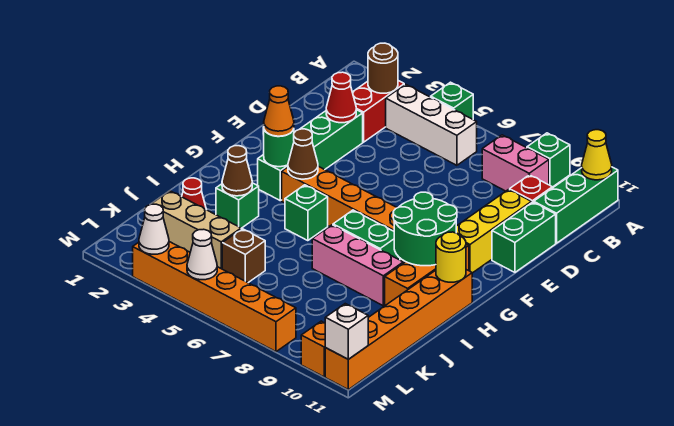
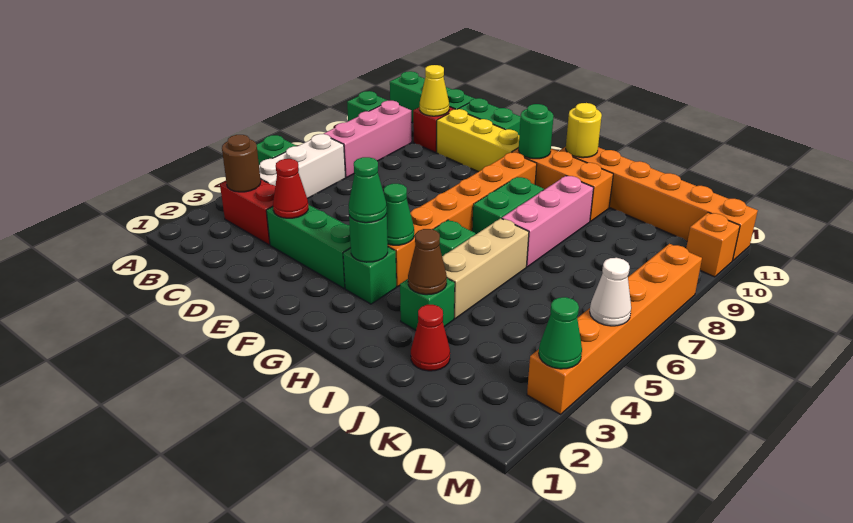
yellow cone A11 level 2 -> yellow cone C10 level 2
pink brick B8:B9 level 1 -> pink brick B7:B9 level 1
orange cone G3 level 3 -> green cone G3 level 3
brown cone G4 level 2 -> green cone G4 level 2
green round brick G9:H10 level 2 -> green round brick G10 level 2
tan brick K2:K4 level 1 -> tan brick I4:I6 level 1
brown brick K5 level 1 -> none
white cone M3 level 2 -> green cone M3 level 2
white brick M11 level 2 -> none

